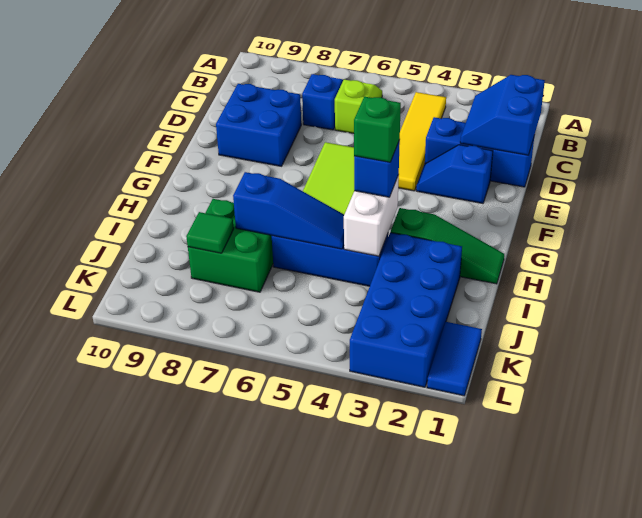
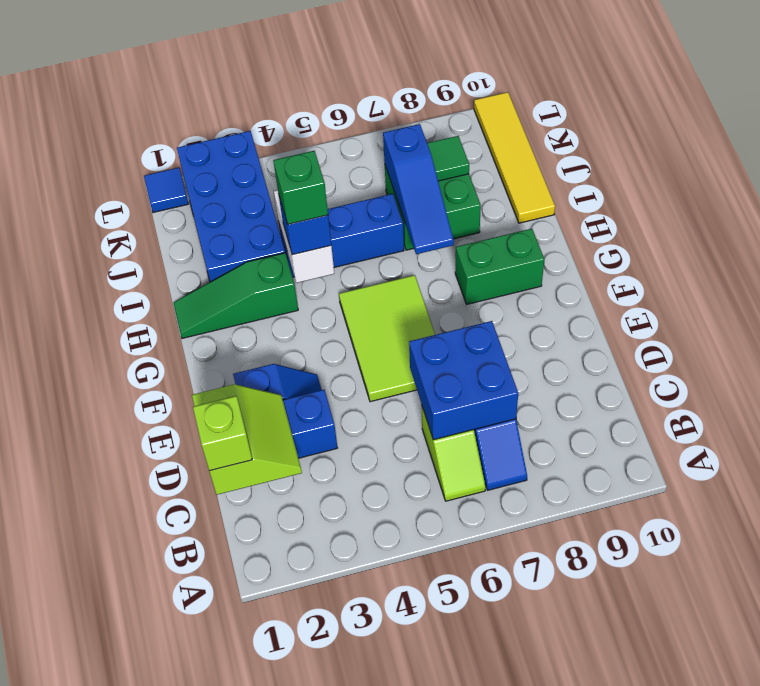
yellow tile B4:E4 level 1 -> yellow tile I10:L10 level 1
blue slope C1:D2 level 2 top 1 -> lime slope C1:D2 level 2 top 1
none -> lime brick C1 level 3
blue brick D8:E9 level 1 -> blue brick C6:D7 level 2
none -> green brick G8:G9 level 1
blue slope I5:I7 level 2 top 7 -> blue slope H7:J7 level 2 top J
blue tile K1:L1 level 1 -> blue tile L1 level 1

